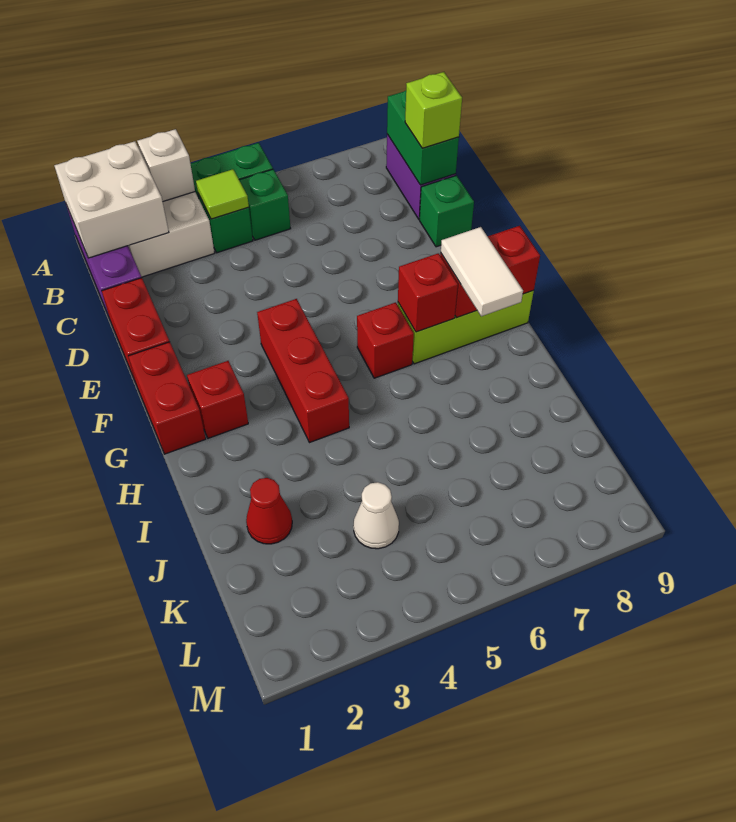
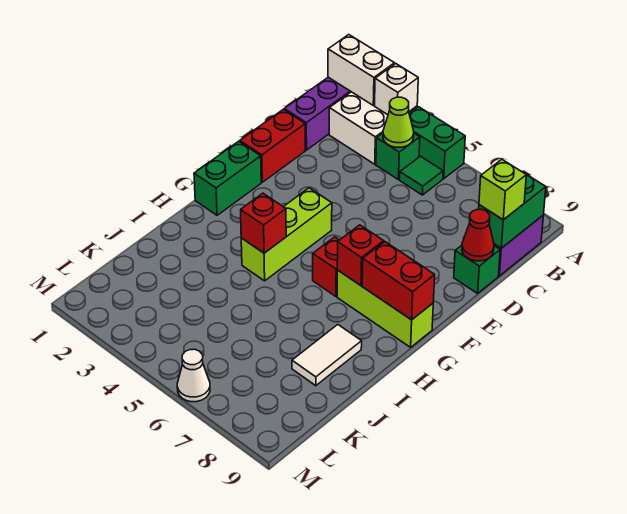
white brick A1:B2 level 2 -> white brick A1:A2 level 2
lime tile B4 level 2 -> lime cone B4 level 2
green brick B5 level 1 -> green tile B5 level 1
red brick F1:G1 level 1 -> green brick F1:G1 level 1
red brick F4:H4 level 1 -> lime brick F4:H4 level 1
red brick G2 level 1 -> red brick H4 level 2
white tile G8:H8 level 3 -> white tile I8:J8 level 1
red cone J2 level 1 -> red cone D9 level 2
white cone K4 level 1 -> white cone M6 level 1

